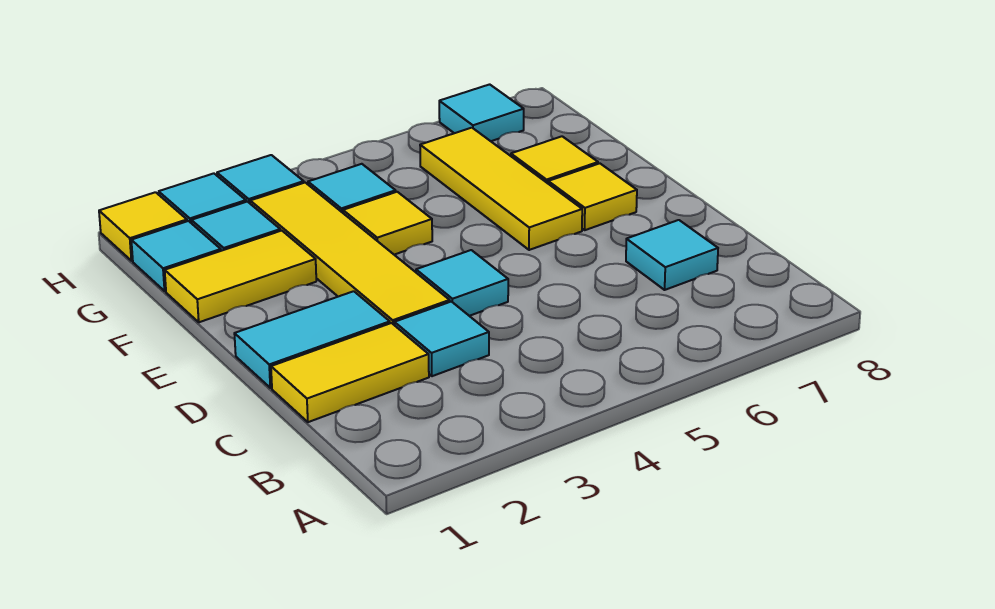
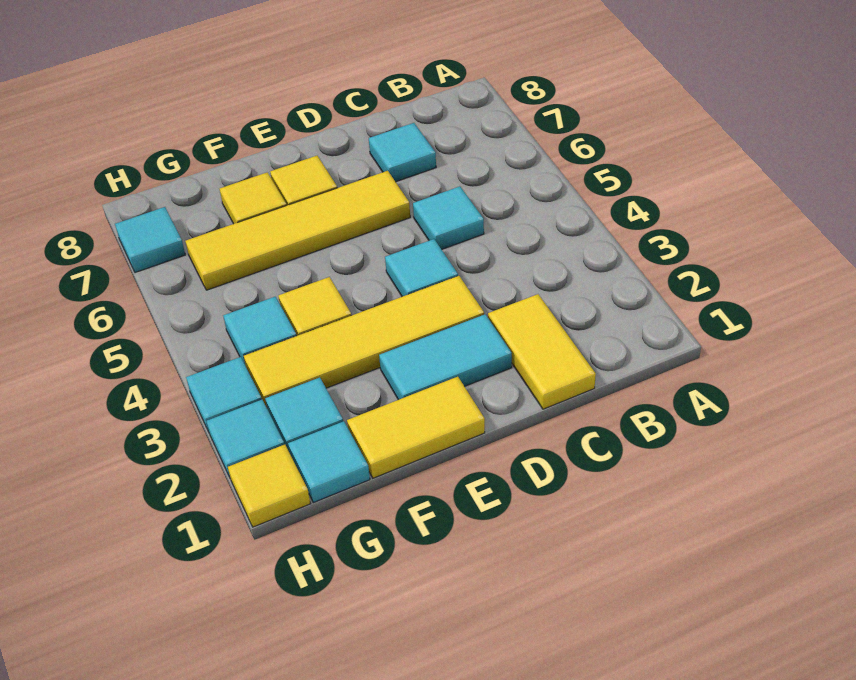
cyan tile C3 level 1 -> cyan tile C5 level 1
cyan tile D1:D2 level 1 -> cyan tile D2:E2 level 1
yellow tile E6:G6 level 1 -> yellow tile D6:G6 level 1
yellow tile F1:F2 level 1 -> yellow tile E1:F1 level 1

